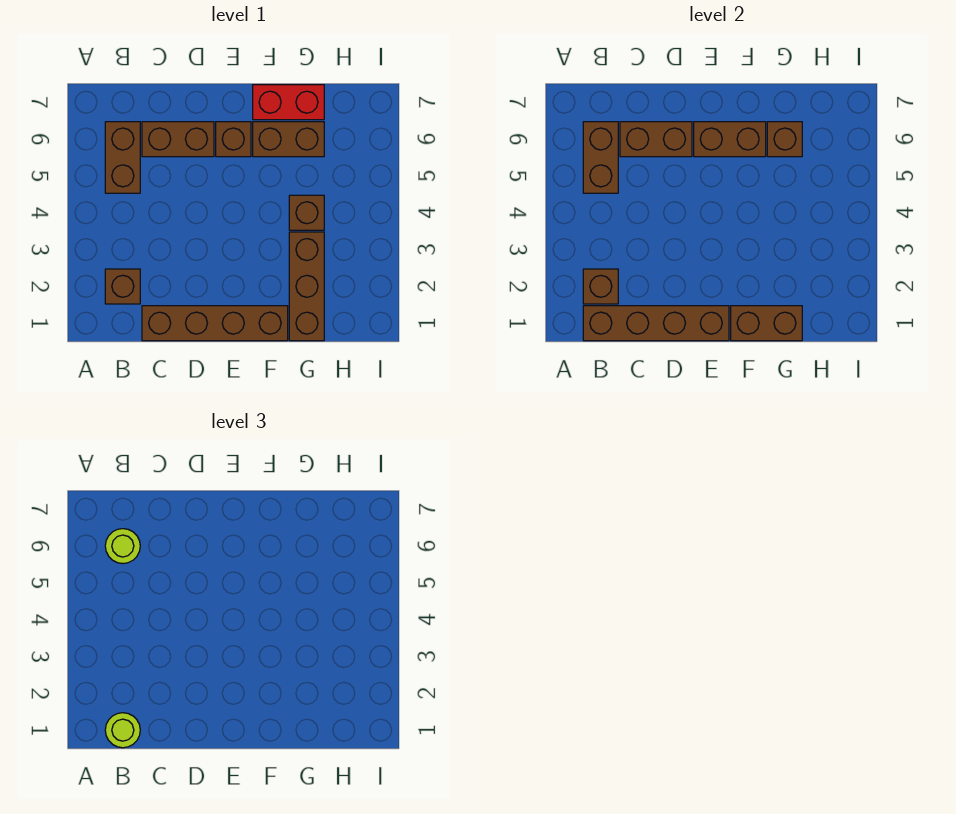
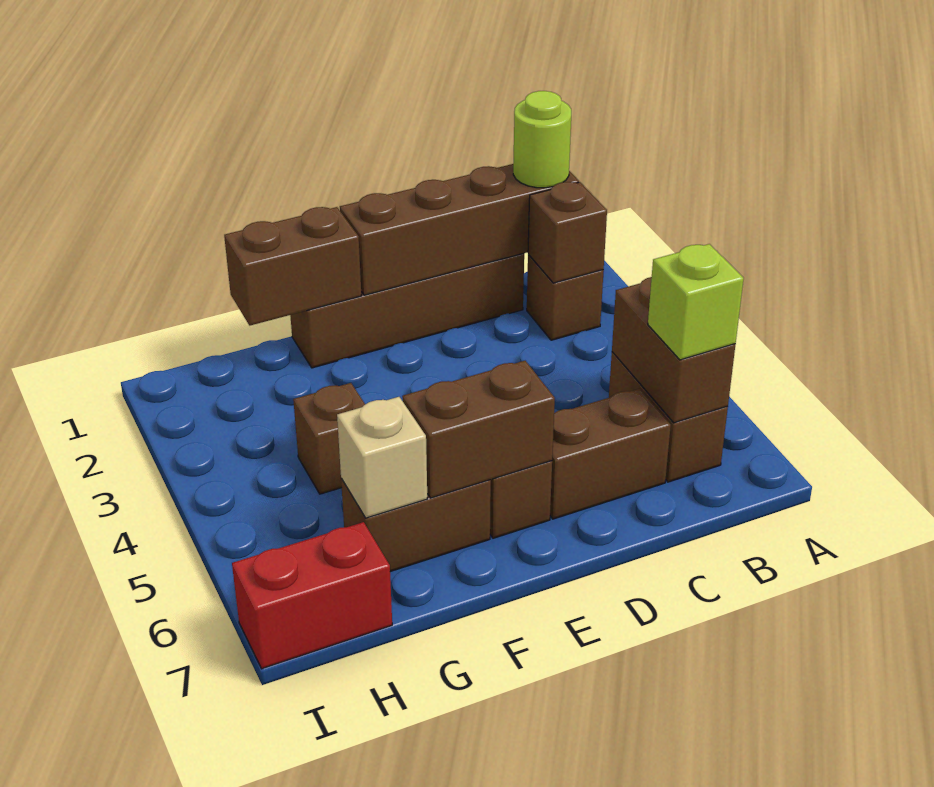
lime round brick B6 level 3 -> lime brick B6 level 3
brown brick C6:D6 level 2 -> none
red brick F7:G7 level 1 -> red brick H7:I7 level 1
brown brick G1:G3 level 1 -> none
brown brick G6 level 2 -> tan brick G6 level 2

